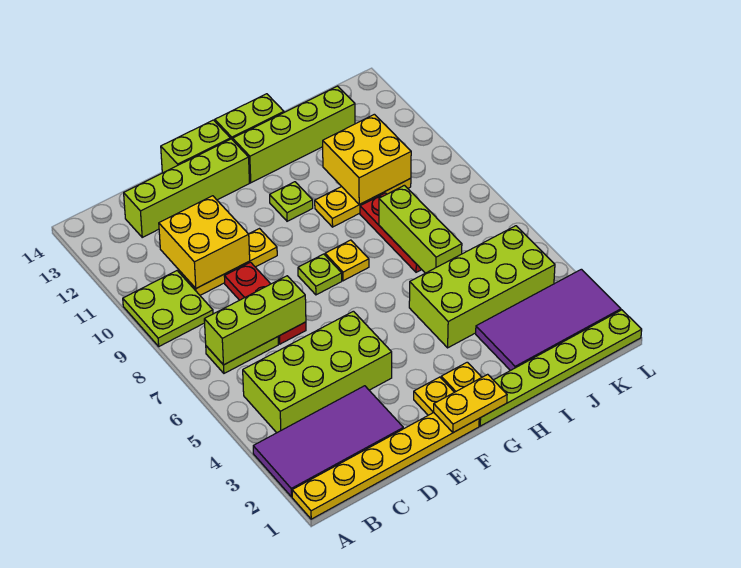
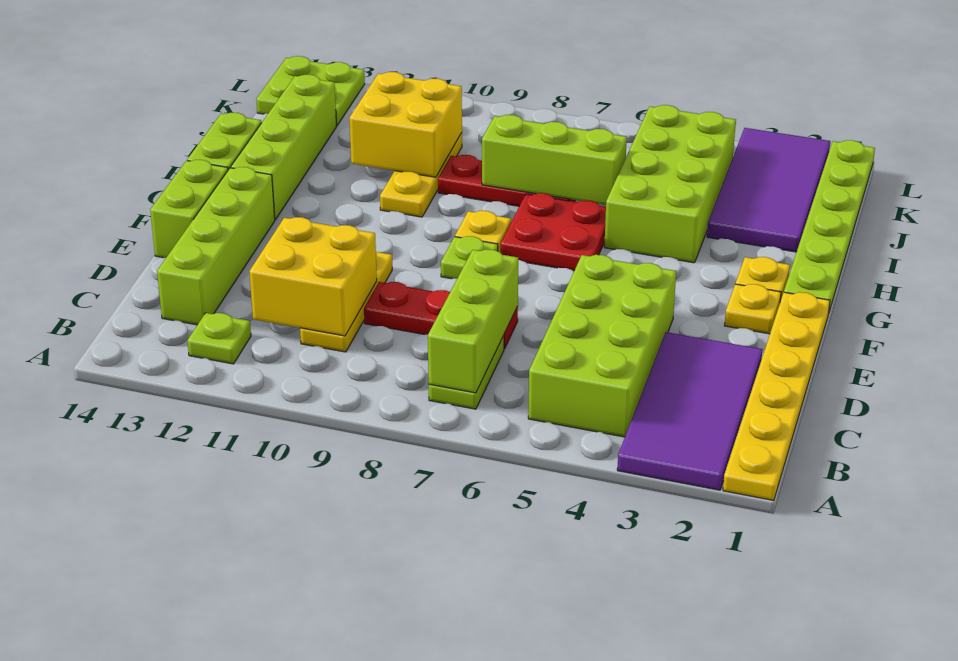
lime plate A9:B10 level 1 -> lime plate K13:L14 level 1
yellow plate F1:G1 level 2 -> none
none -> red plate G6:H7 level 1
lime plate G11 level 1 -> lime plate B12 level 1

